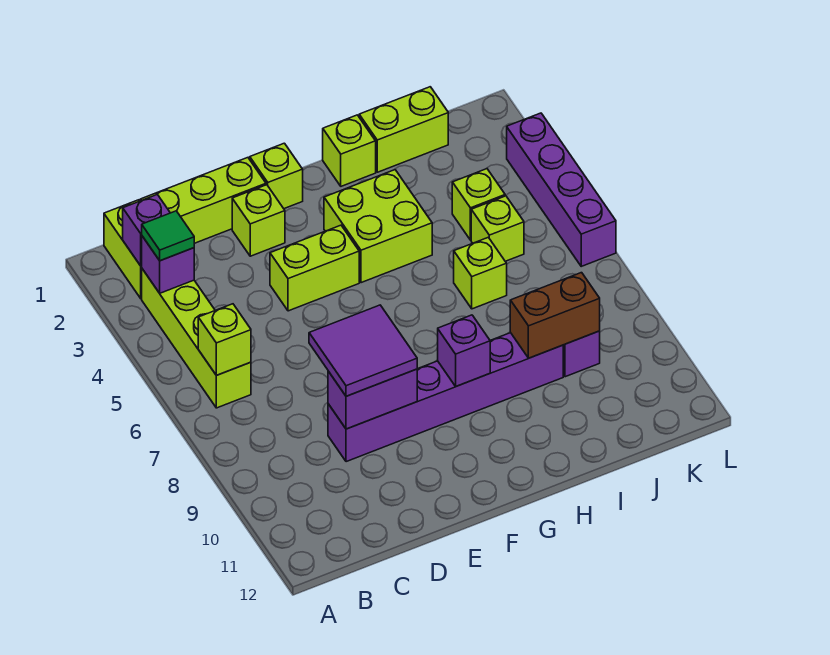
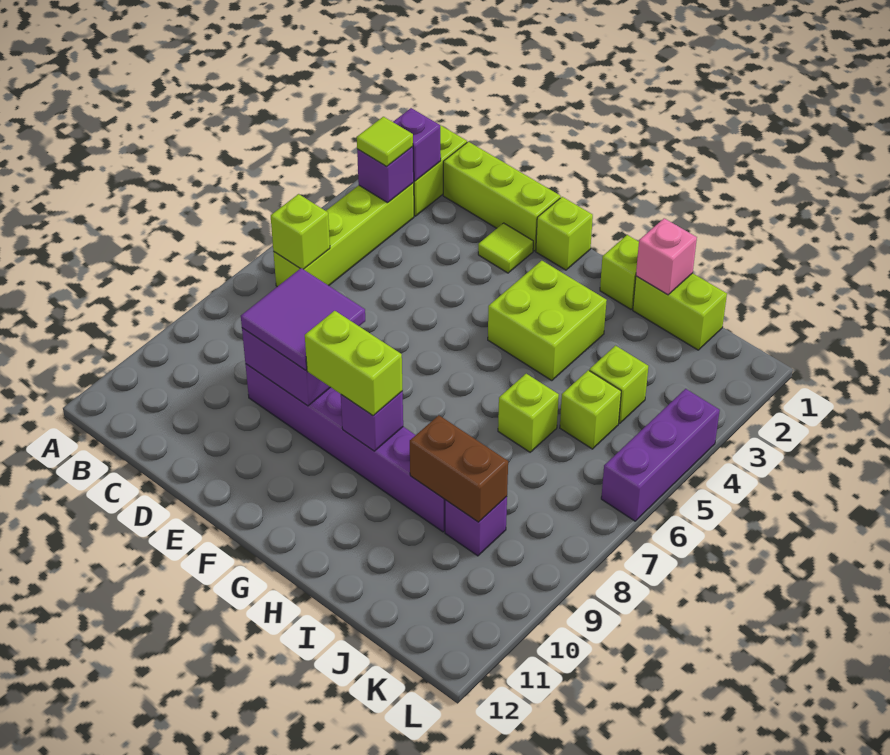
green tile B3 level 3 -> lime tile B3 level 3
lime brick E2 level 1 -> lime tile E2 level 1
lime brick E4:F4 level 1 -> lime brick F9:G9 level 3
none -> pink brick I1 level 2
purple brick L3:L6 level 1 -> purple brick L4:L6 level 1

